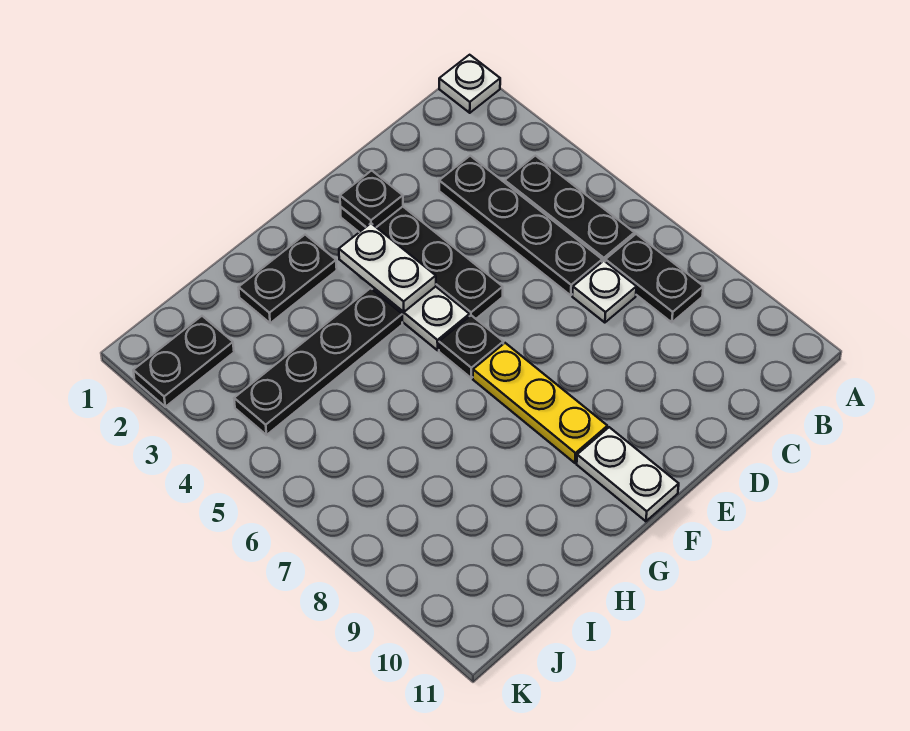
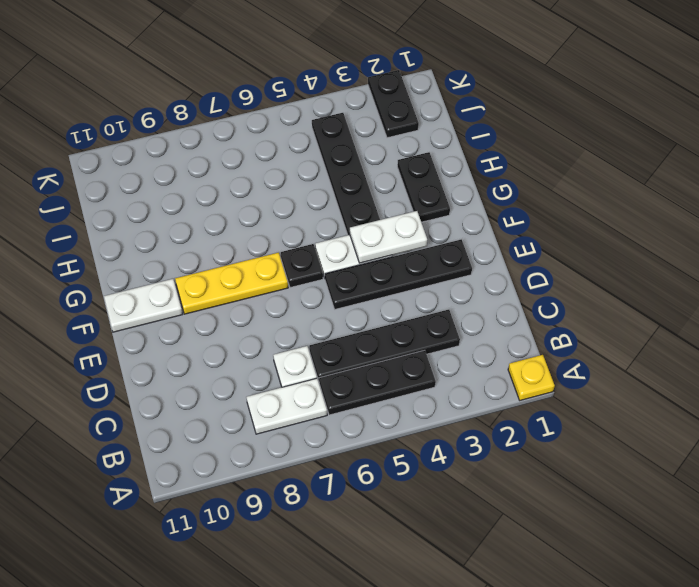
white plate A1 level 1 -> yellow plate A1 level 1
black plate B7:B8 level 1 -> white plate B7:B8 level 1
black plate E2 level 2 -> none

